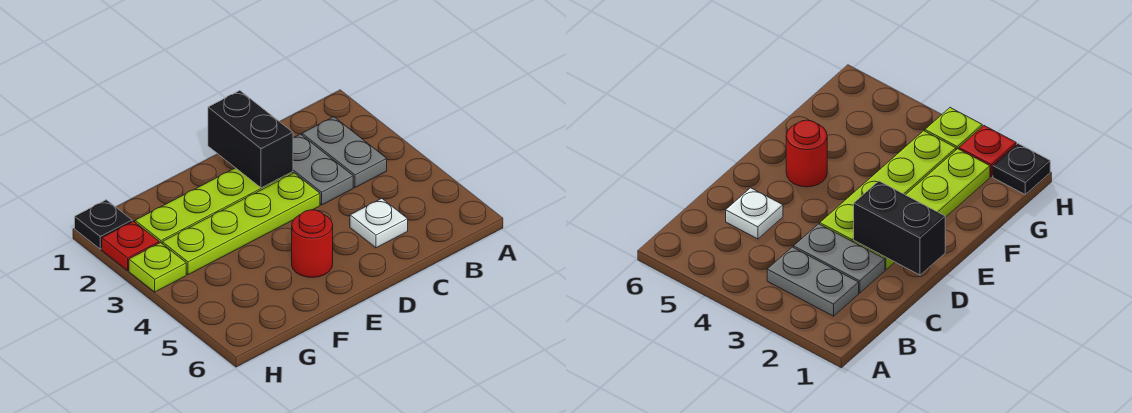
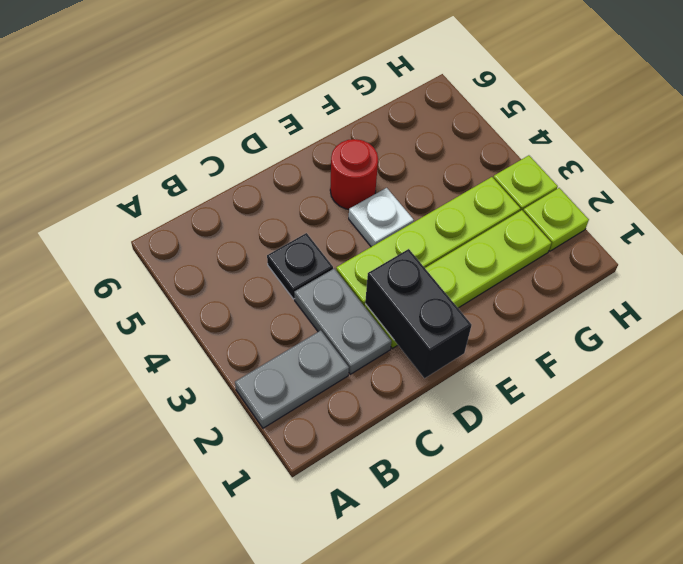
grey plate B2:B3 level 1 -> grey plate A2:B2 level 1
white plate C5 level 1 -> white plate E4 level 1
black plate H1 level 1 -> black plate C4 level 1
red plate H2 level 1 -> lime plate H2 level 1

